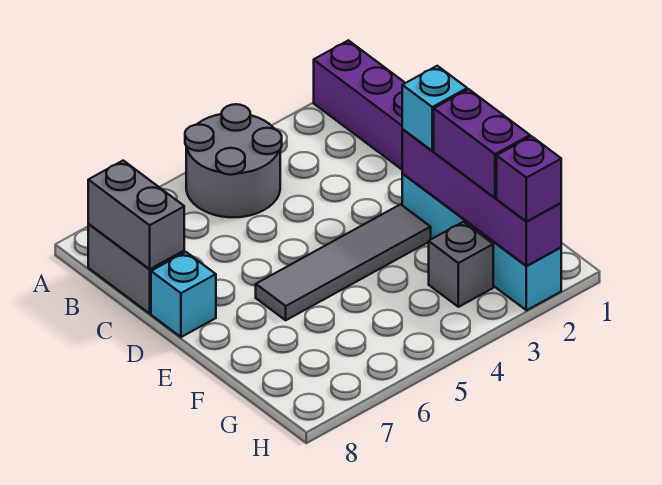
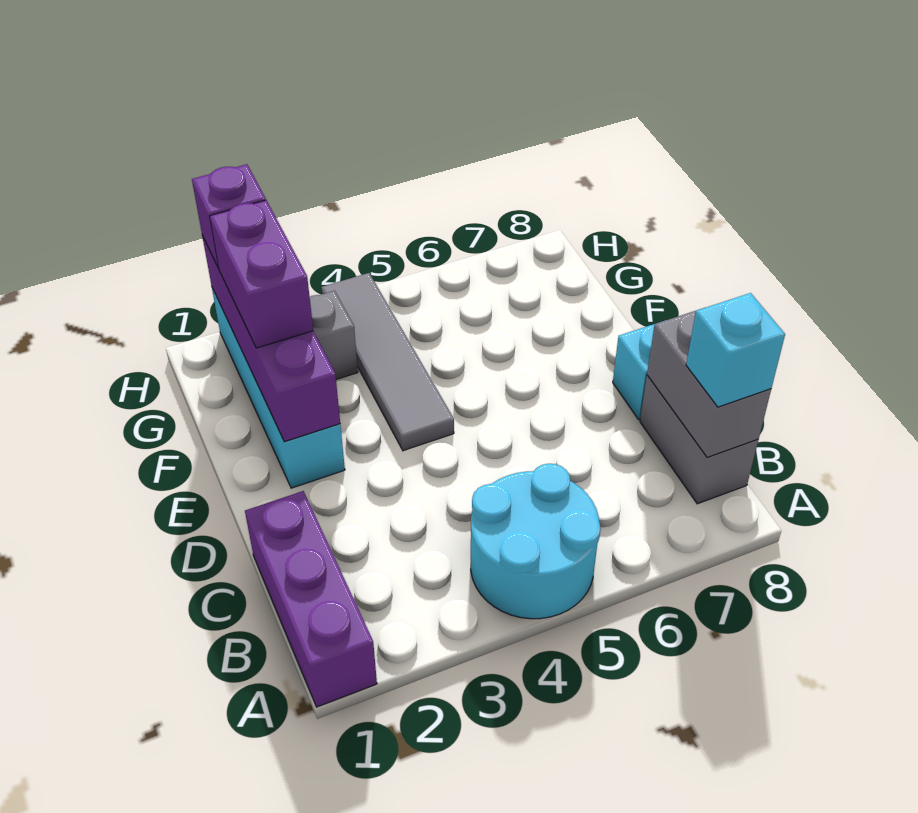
grey round brick A4:B5 level 1 -> cyan round brick A4:B5 level 1
cyan brick E2 level 3 -> cyan brick B8 level 3
grey tile E3:E6 level 1 -> grey tile E4:H4 level 1

